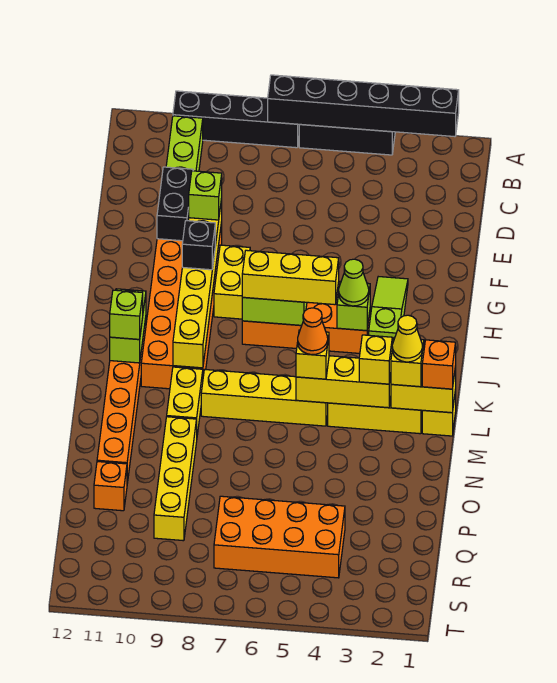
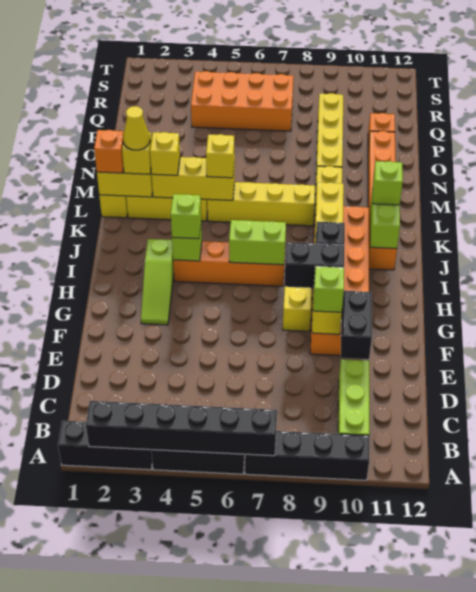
none -> black brick A1:A3 level 1
none -> black brick G8:G9 level 3
lime cone I4 level 3 -> lime brick I4 level 3
yellow brick I5:I7 level 3 -> none
orange cone L5 level 4 -> none

